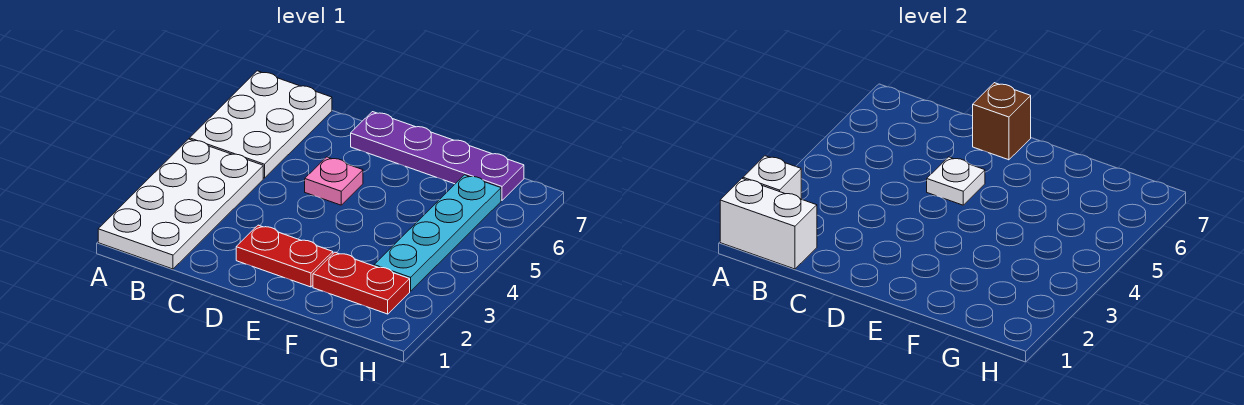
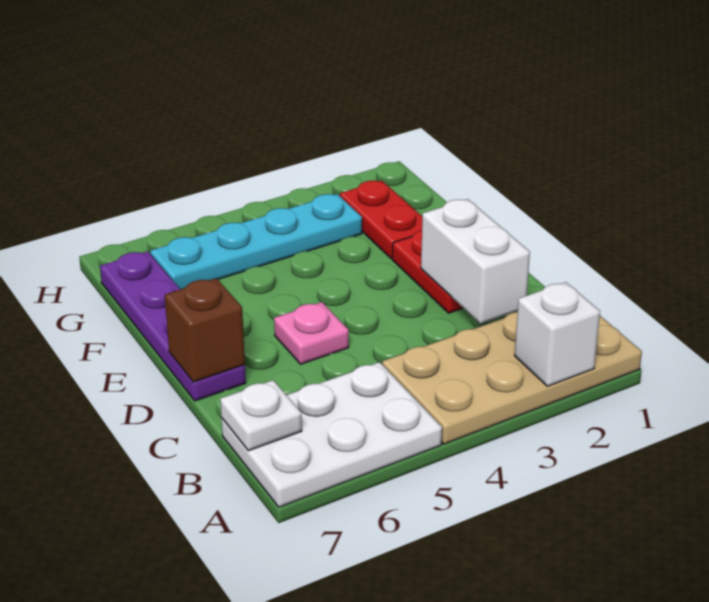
white plate A1:B4 level 1 -> tan plate A1:B4 level 1
white brick A1:B1 level 2 -> white brick C2:D2 level 2
white plate D5 level 2 -> white plate B7 level 2

